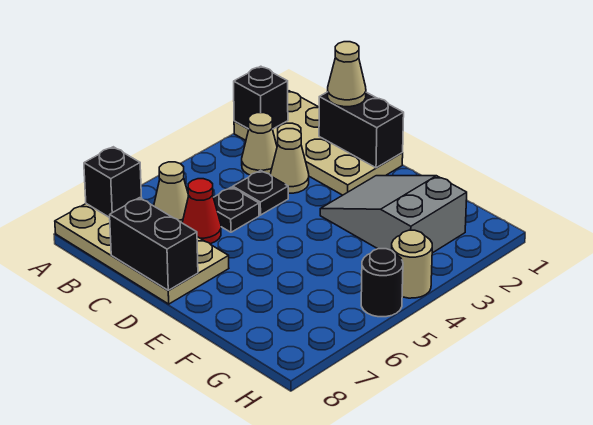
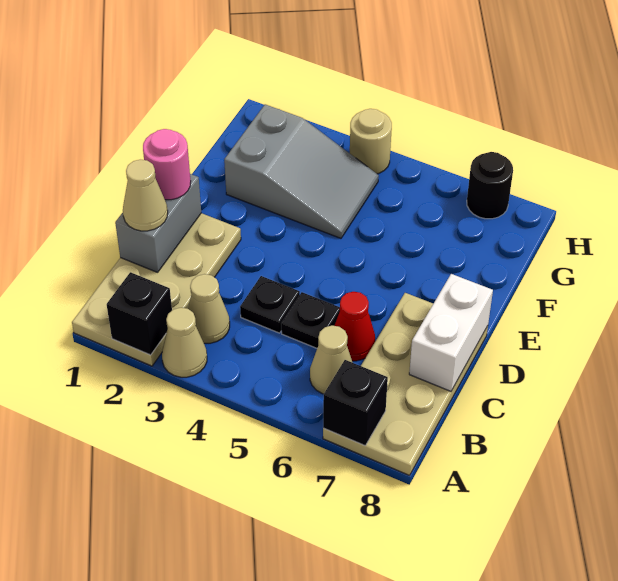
black brick C1:D1 level 2 -> grey brick C1:D1 level 2
tan cone C3 level 1 -> tan cone A3 level 1
black brick C8:D8 level 2 -> white brick C8:D8 level 2
none -> pink round brick D1 level 3
grey slope E2:G3 level 1 top G -> grey slope F2:G4 level 1 top 2
black round brick H5 level 1 -> black round brick H7 level 1

